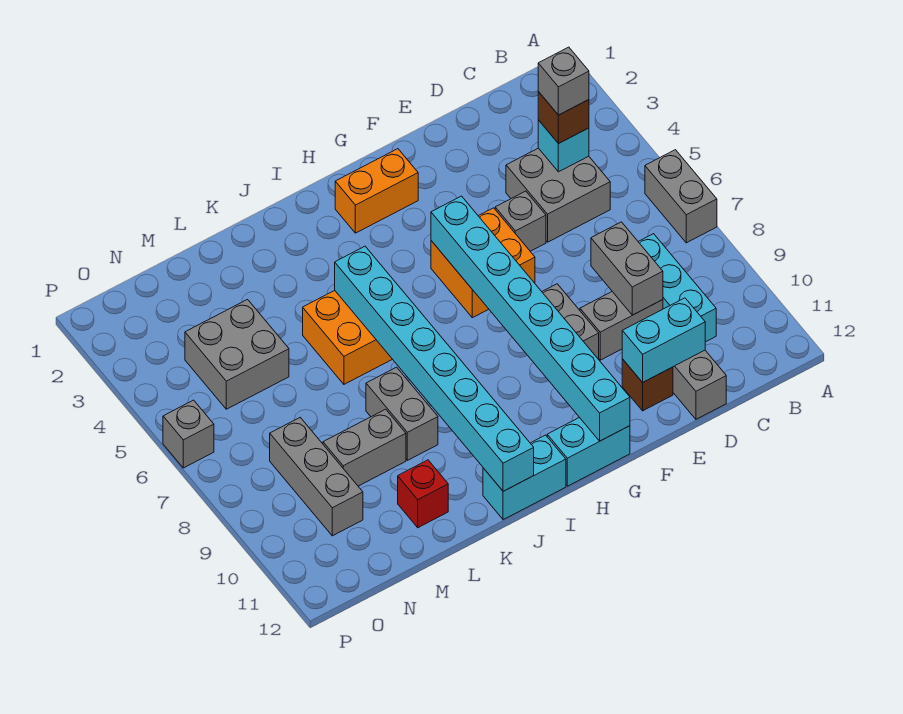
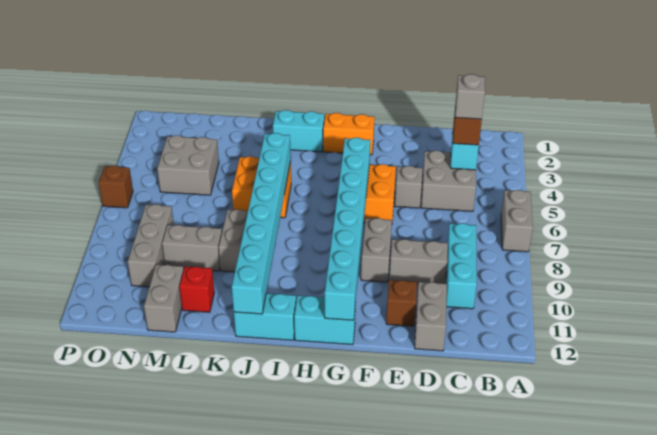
grey brick D8:D9 level 2 -> grey brick M11:M12 level 1
cyan brick D11:E11 level 2 -> cyan brick I2:J2 level 1
grey brick P6 level 1 -> brown brick P6 level 1

